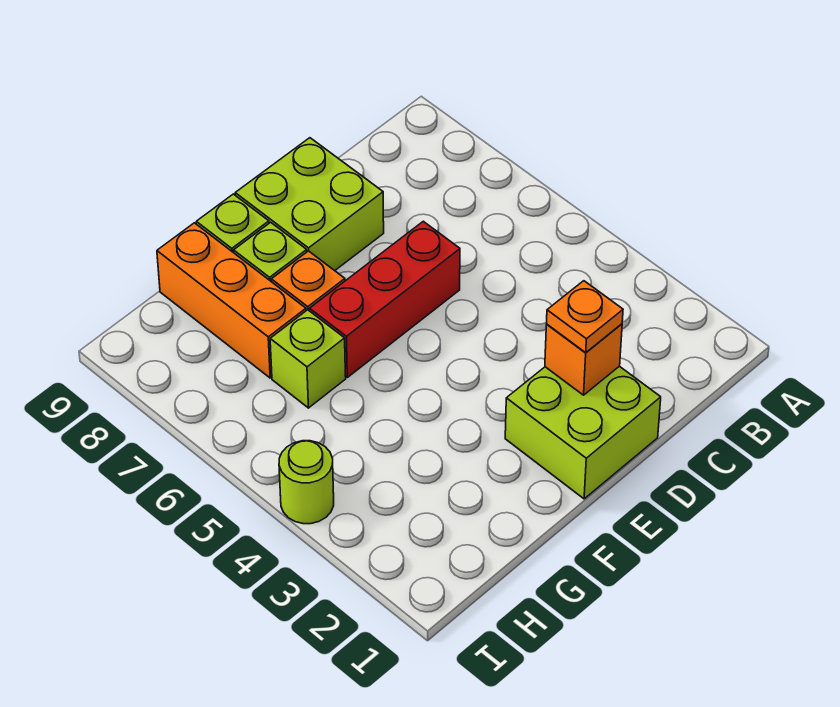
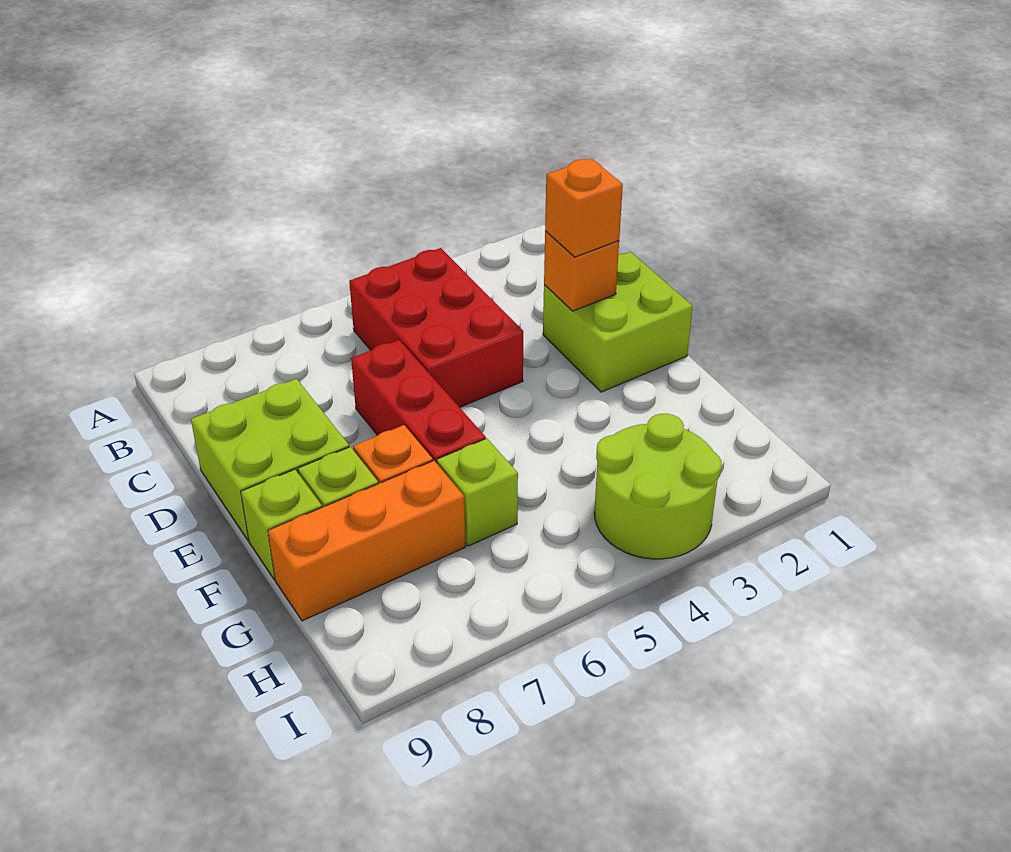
none -> red brick B4:D5 level 1
orange plate D2 level 3 -> orange brick D2 level 3
lime round brick I4 level 1 -> lime round brick H3:I4 level 1

